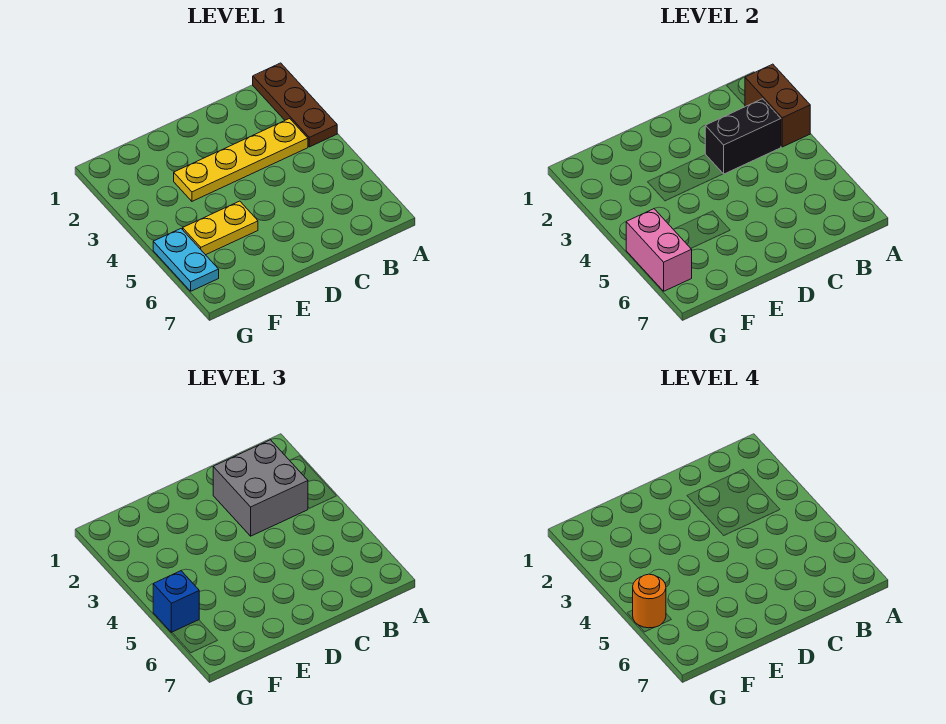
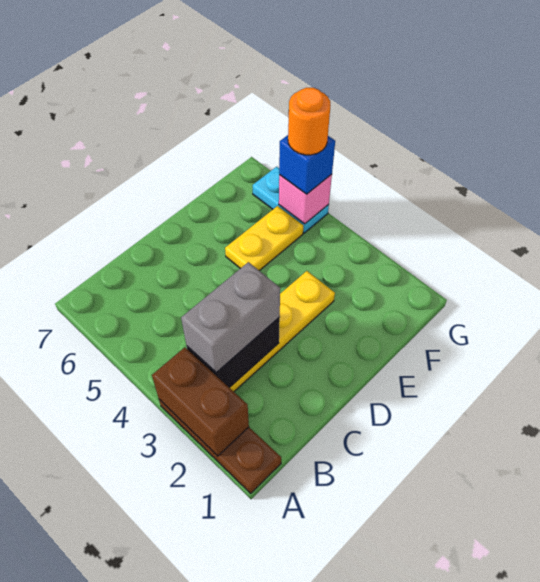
grey brick B2:C3 level 3 -> grey brick B3:C3 level 3
pink brick G5:G6 level 2 -> pink brick G5 level 2

